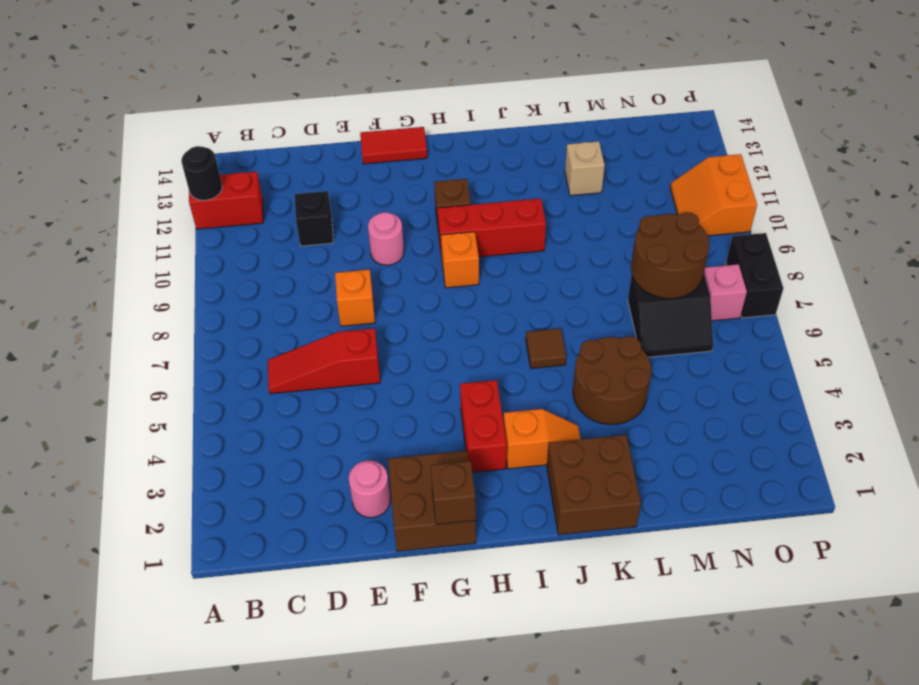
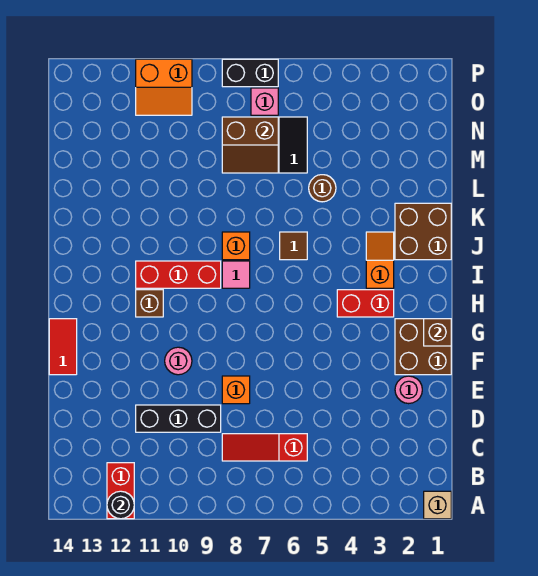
red slope C6:E6 level 1 top E -> red slope C6:C8 level 1 top 6
black brick D11 level 1 -> black brick D9:D11 level 1
orange brick H9 level 1 -> orange brick J8 level 1
red brick H10:J10 level 1 -> red brick I9:I11 level 1
none -> pink tile I8 level 1
brown round brick K4:L5 level 1 -> brown round brick L5 level 1
tan brick L12 level 1 -> tan brick A1 level 1
brown round brick M7:N8 level 2 -> brown slope M7:N8 level 2 top N

